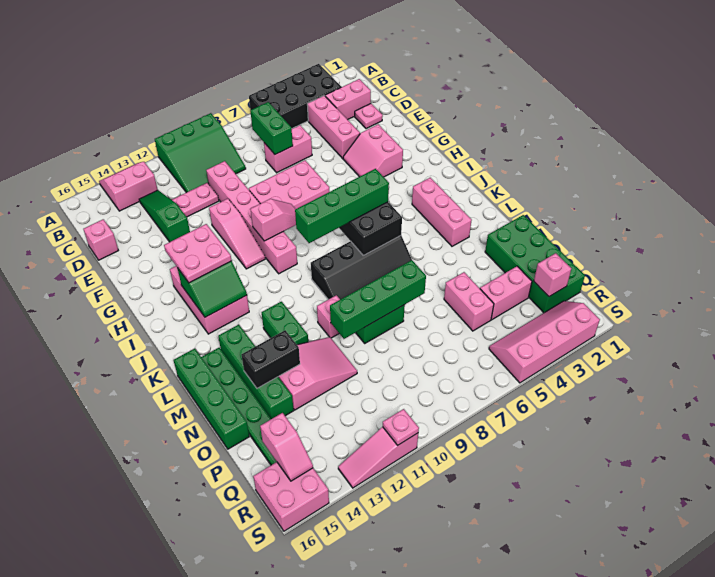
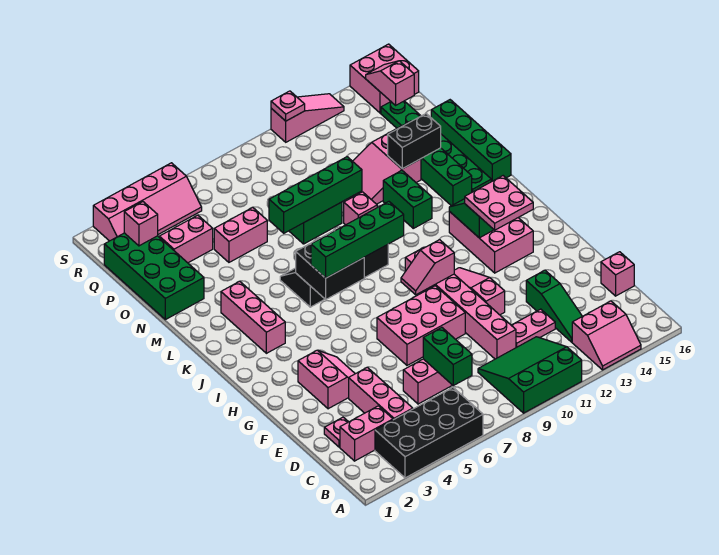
pink brick O5:P5 level 1 -> pink brick O5:O6 level 1

